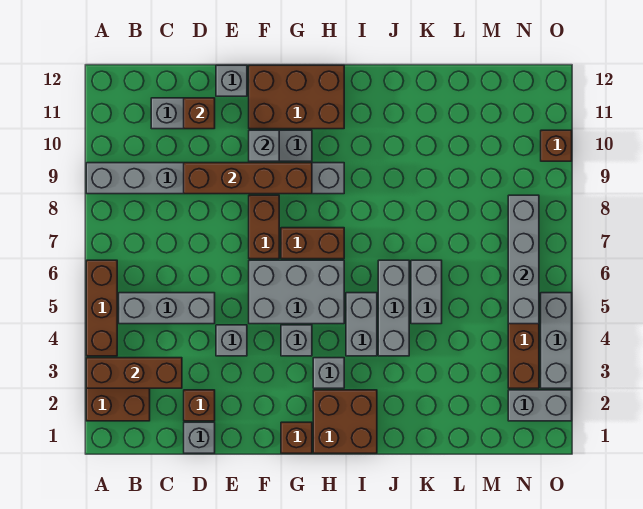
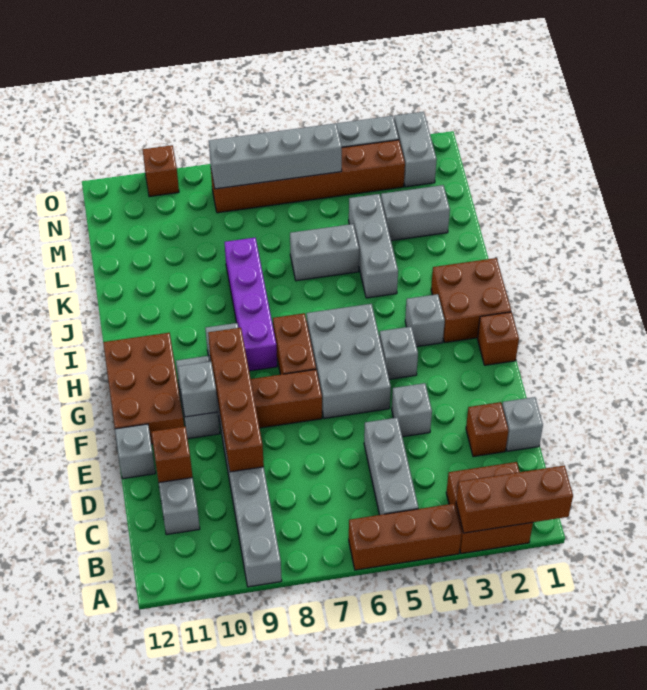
brown brick A3:C3 level 2 -> brown brick A1:A3 level 2
none -> purple brick H8:K8 level 1
grey brick I4:I5 level 1 -> grey brick L2:L3 level 1
grey brick J4:J6 level 1 -> grey brick J4:L4 level 1

